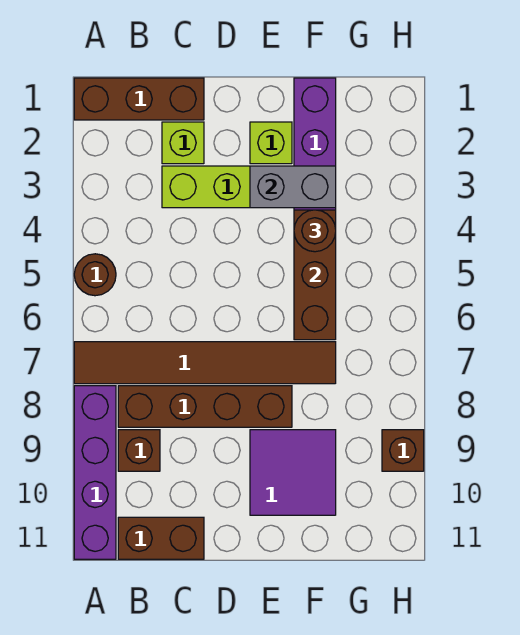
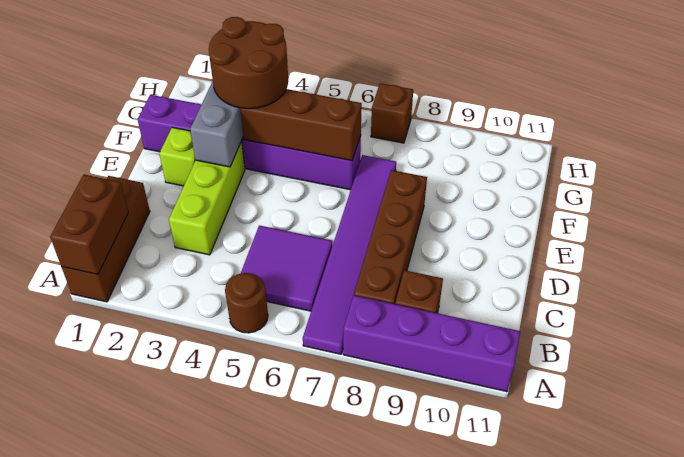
brown tile A7:F7 level 1 -> purple tile A7:F7 level 1
brown brick B11:C11 level 1 -> brown brick A1:B1 level 2
lime brick C2 level 1 -> none
purple tile E9:F10 level 1 -> purple tile B5:C6 level 1
brown round brick F4 level 3 -> brown round brick F3:G4 level 3
brown brick H9 level 1 -> brown brick H7 level 1

